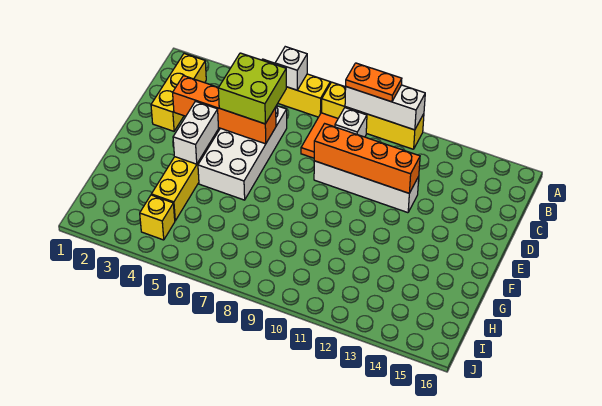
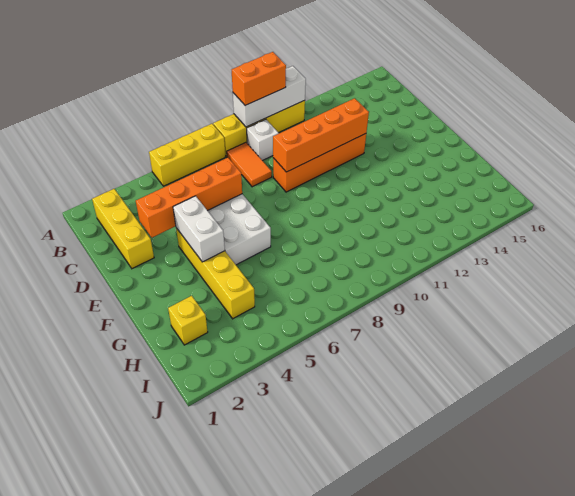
white brick A6 level 2 -> none
orange plate A9:A10 level 3 -> orange brick A9:A10 level 3
lime brick C5:D6 level 3 -> none
white brick D9:D12 level 1 -> orange brick D9:D12 level 1
yellow brick I4 level 1 -> yellow brick H2 level 1

